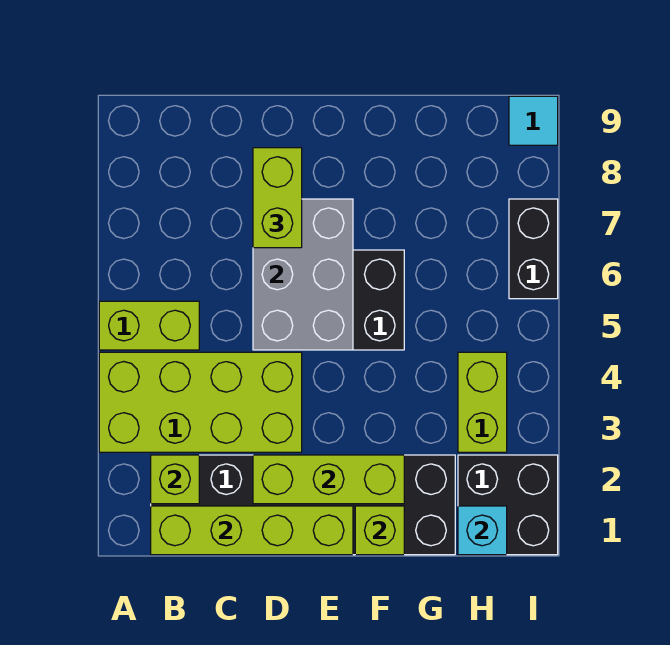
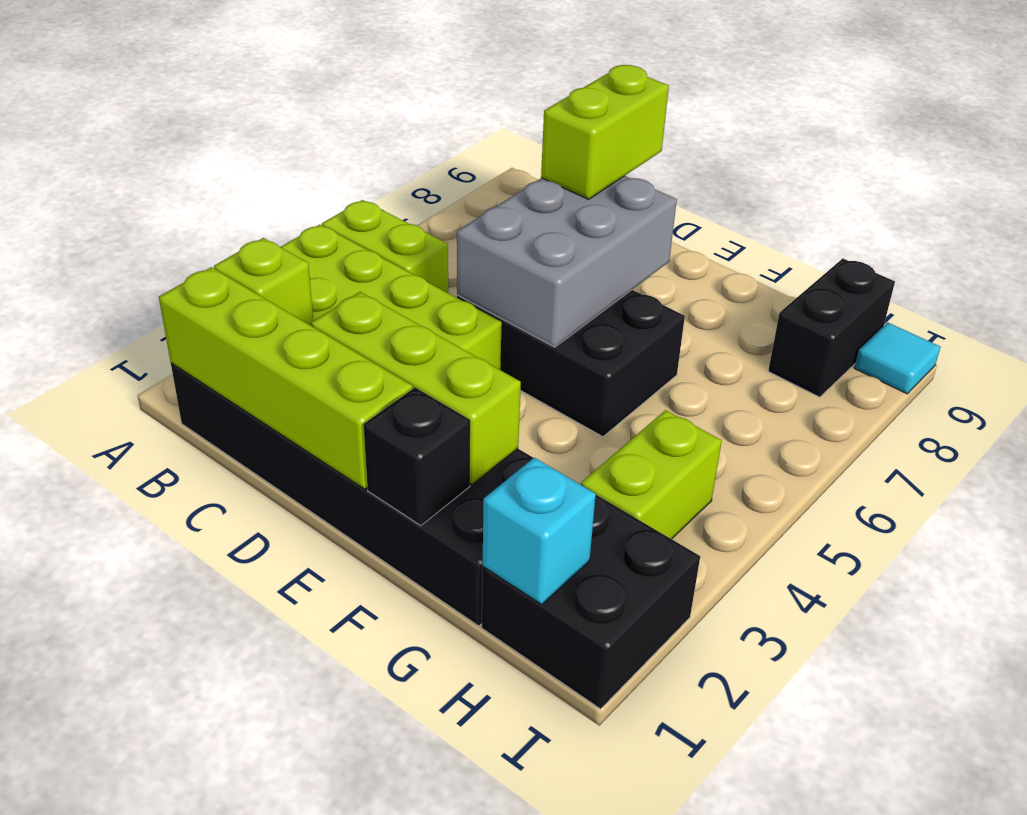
lime brick F1 level 2 -> black brick F1 level 2
black brick I6:I7 level 1 -> black brick H8:H9 level 1

